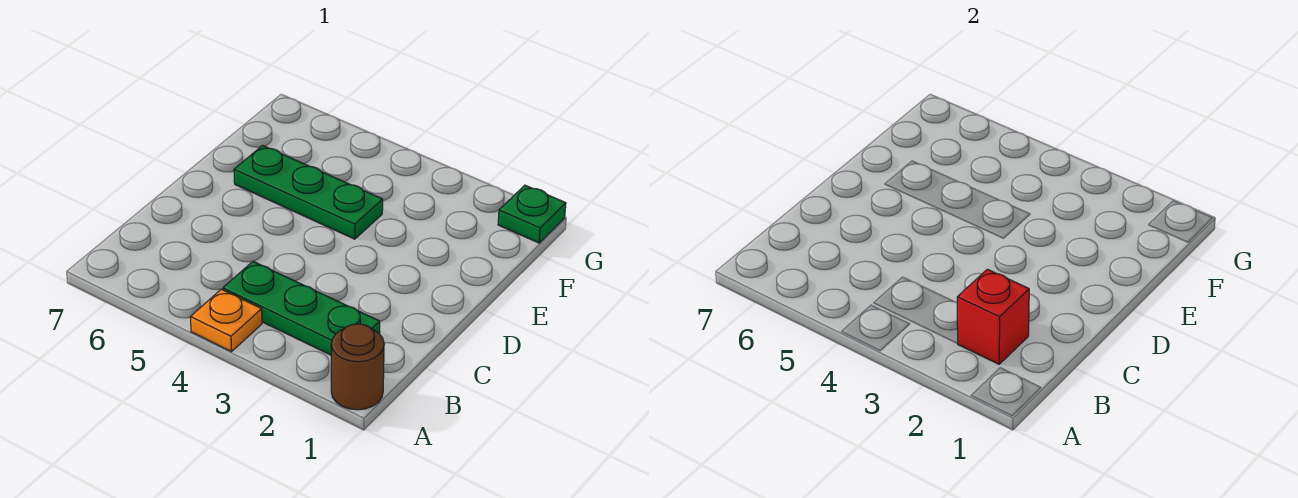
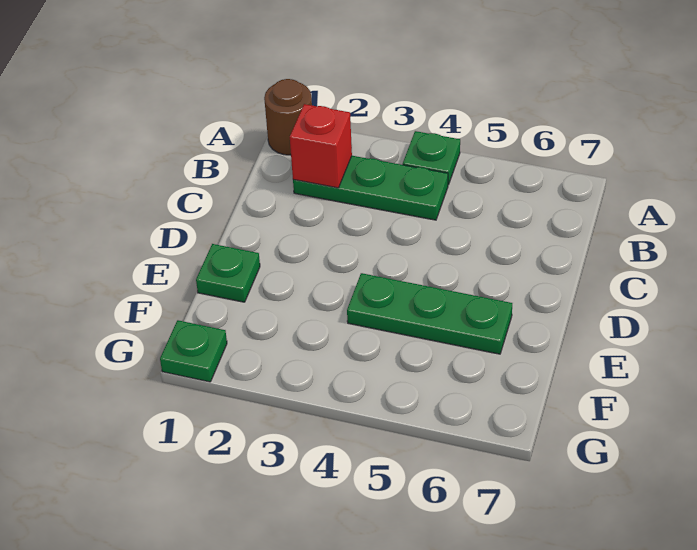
orange plate A4 level 1 -> green plate A4 level 1
none -> green plate E1 level 1

